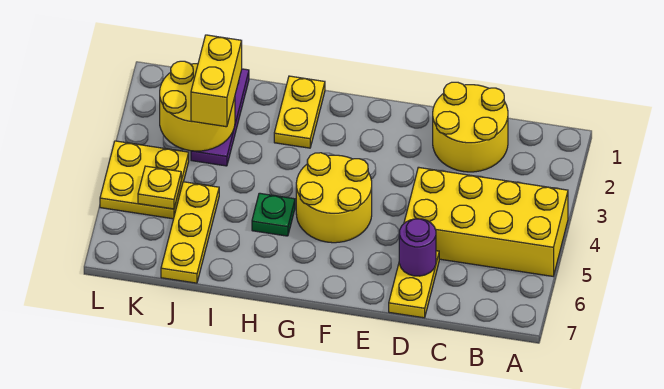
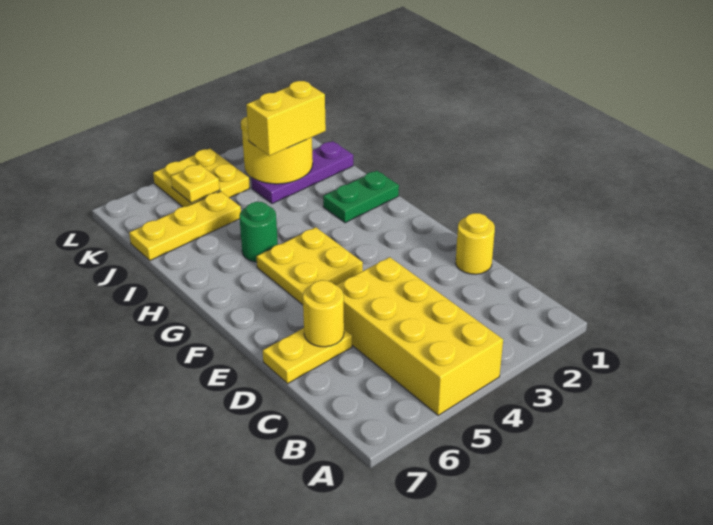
yellow round brick C1:D2 level 1 -> yellow round brick D1 level 1
purple round brick D6 level 2 -> yellow round brick D6 level 2
yellow round brick F4:G5 level 1 -> yellow plate F4:G5 level 1
yellow plate H1:H2 level 1 -> green plate H1:H2 level 1
green plate H5 level 1 -> green round brick H5 level 1

